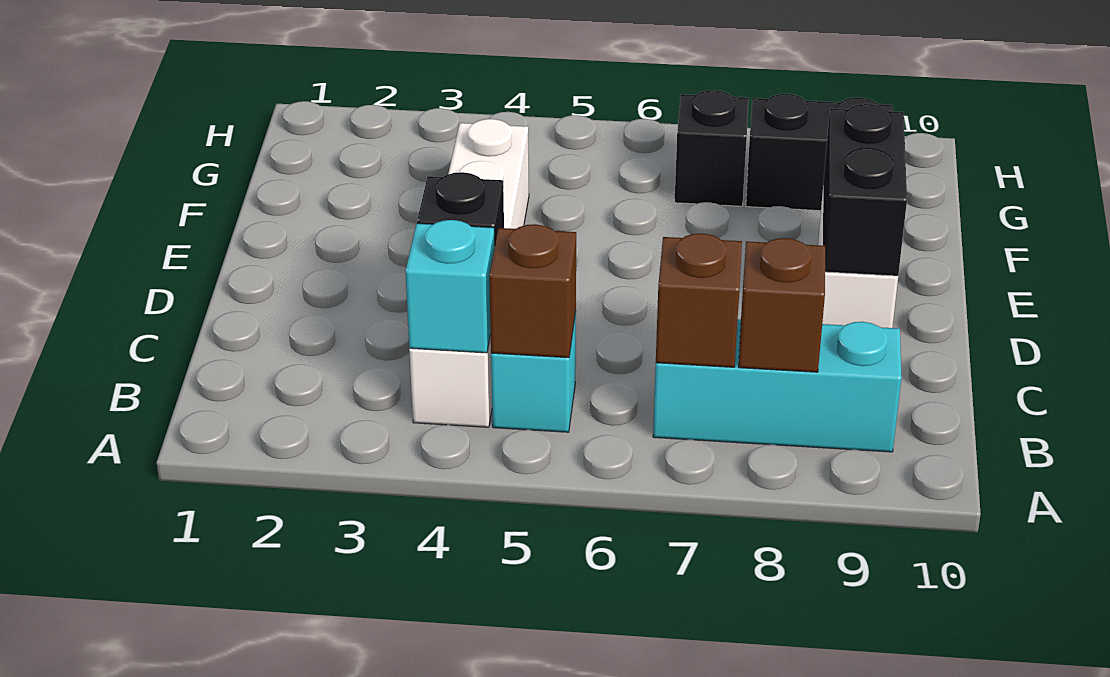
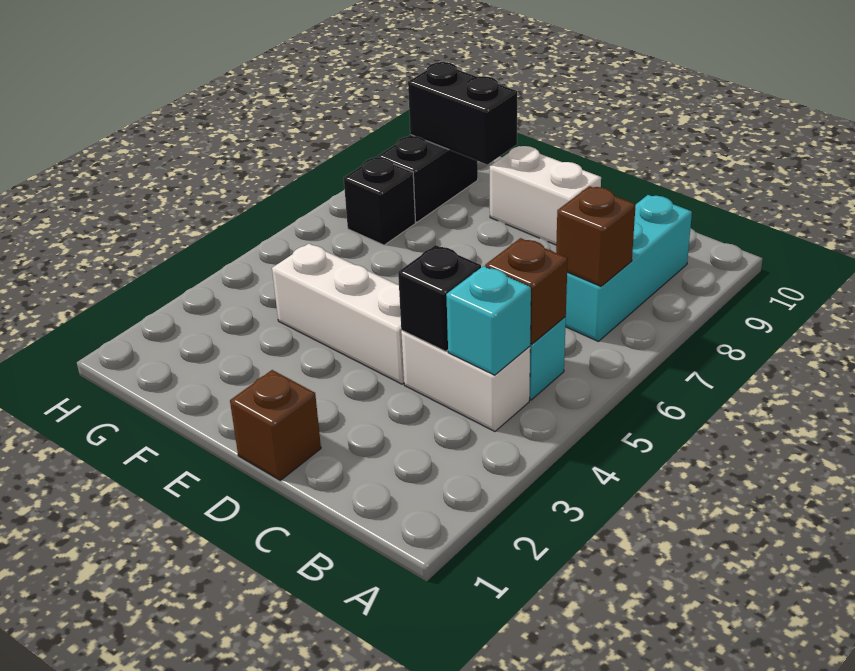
brown brick B8 level 2 -> brown brick D1 level 1
black brick D9:E9 level 2 -> black brick F9:G9 level 2

